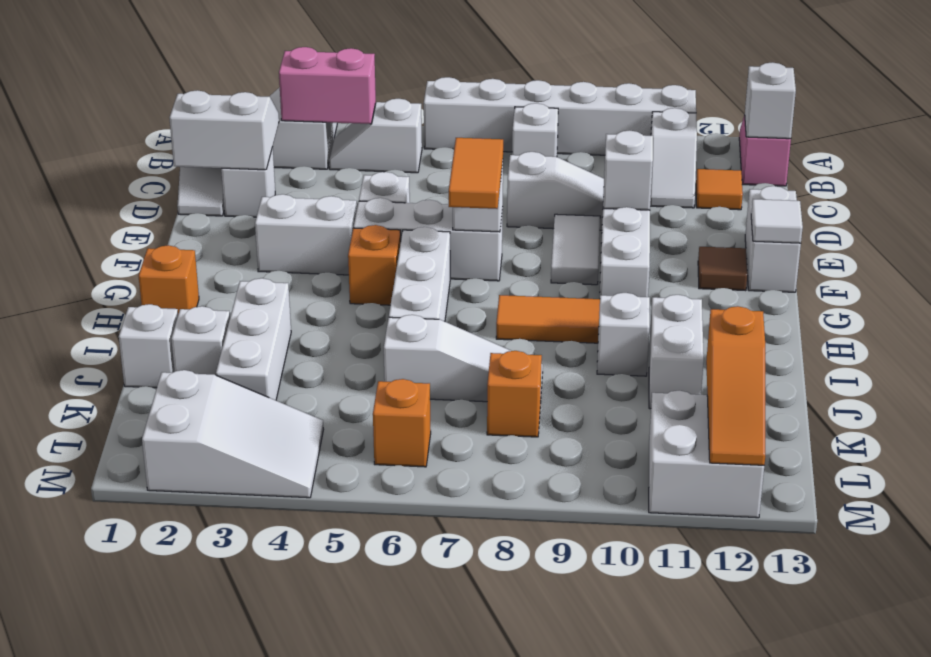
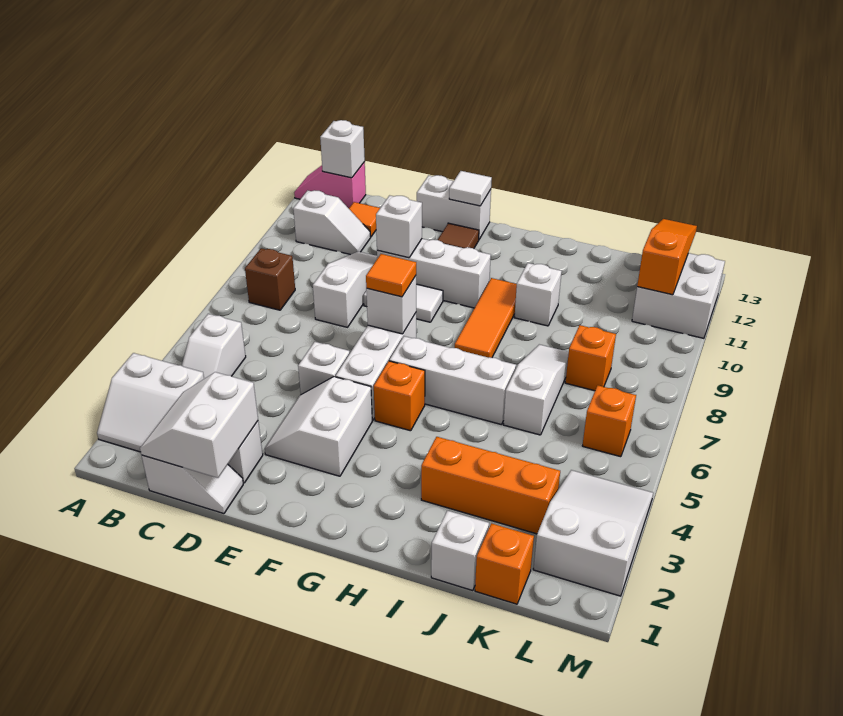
white brick A6:A11 level 1 -> none
pink brick B3:B4 level 2 -> none
white brick B8 level 1 -> brown brick B8 level 1
orange tile F7:G7 level 3 -> orange tile F7 level 3
orange brick H1 level 1 -> orange brick K1 level 1
white brick I3:K3 level 1 -> orange brick I3:K3 level 1
white brick I11:J11 level 1 -> none
white brick J2 level 1 -> none
orange slope K12:M12 level 2 top K -> orange slope L11:L13 level 2 top 11

